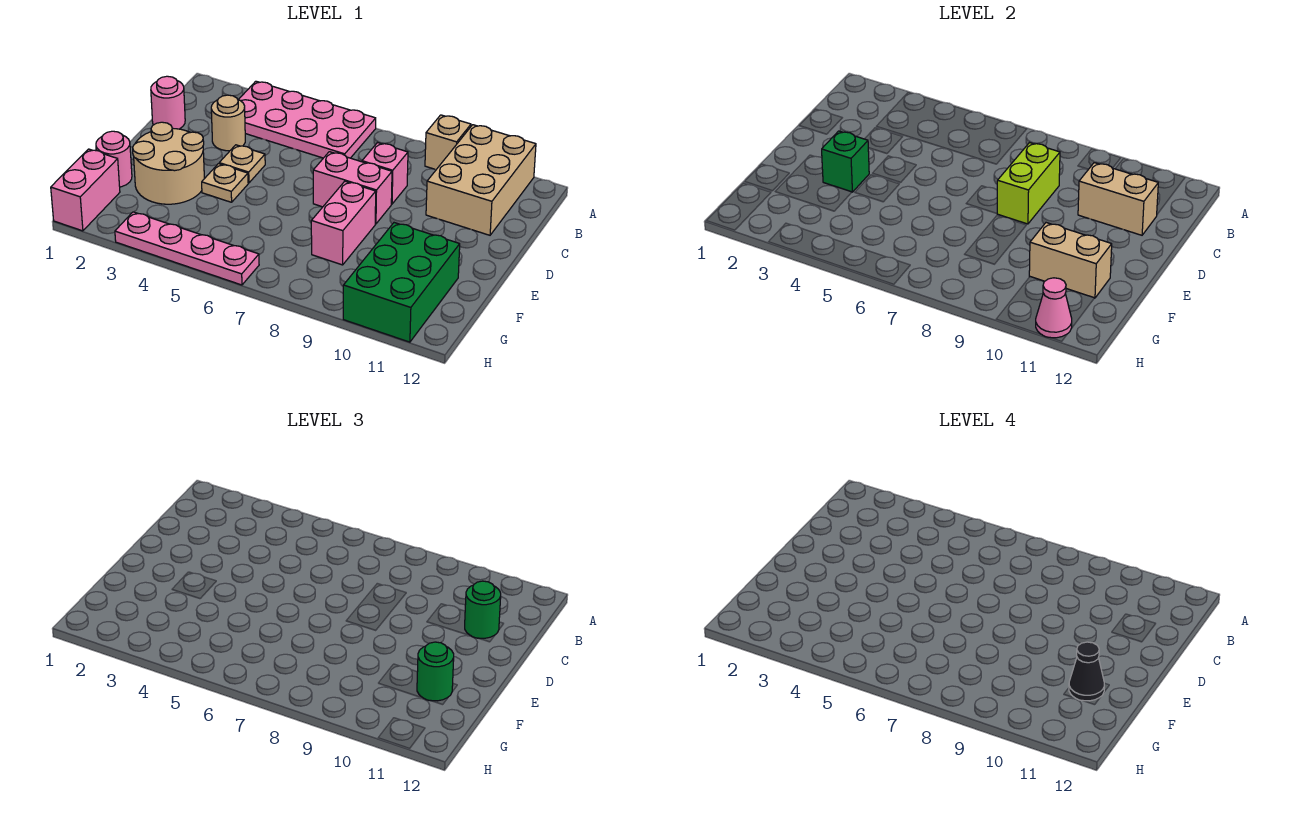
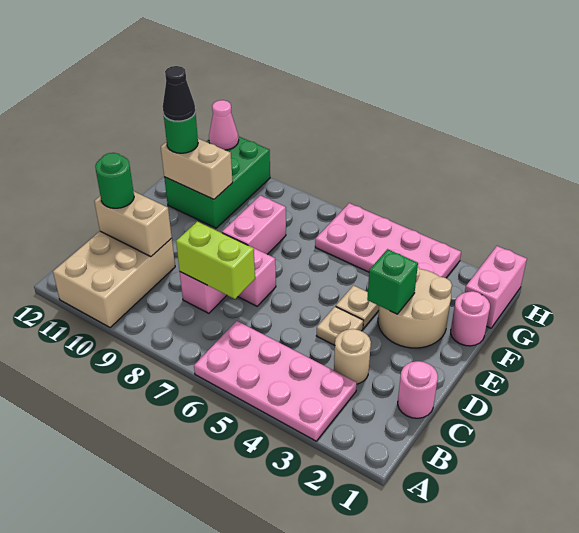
tan brick A9 level 1 -> none
lime brick C8:D8 level 2 -> lime brick C7:C8 level 2
pink plate H3:H6 level 1 -> pink plate G3:H6 level 1

